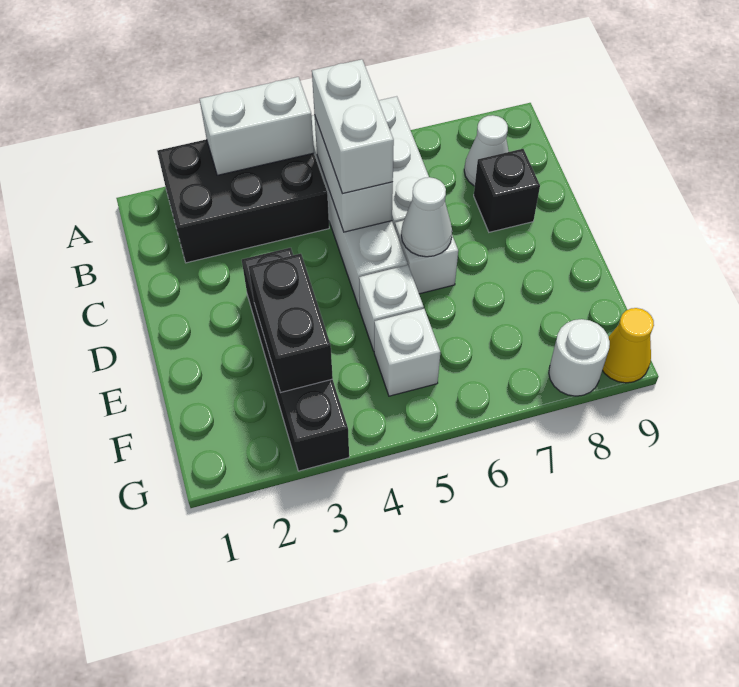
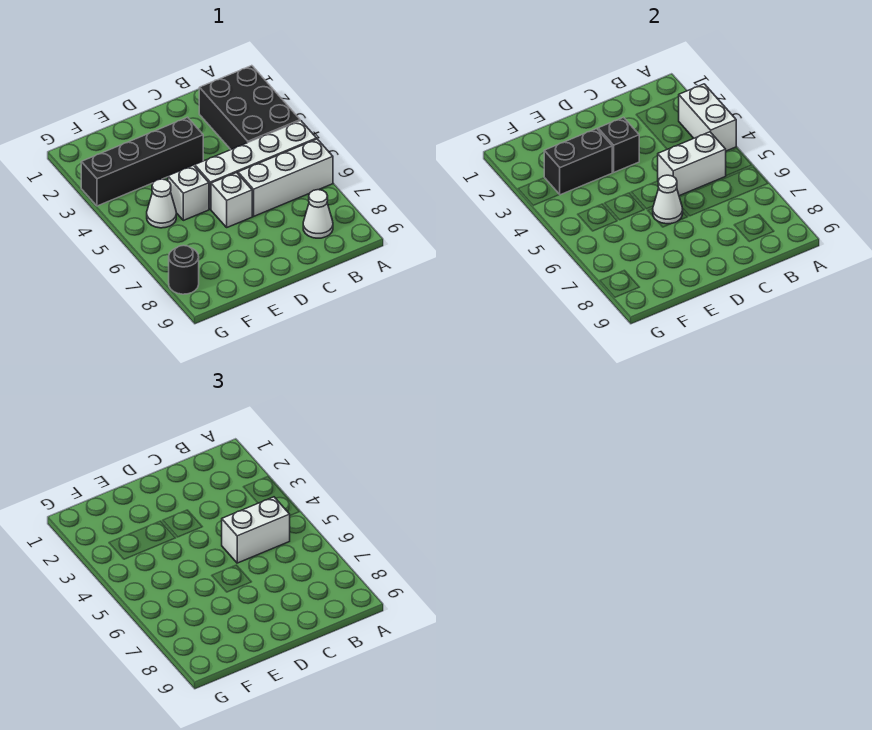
black brick C8 level 1 -> black brick D3 level 2
white brick F5 level 1 -> white cone F5 level 1
white round brick G8 level 1 -> black round brick G8 level 1
yellow cone G9 level 1 -> none

